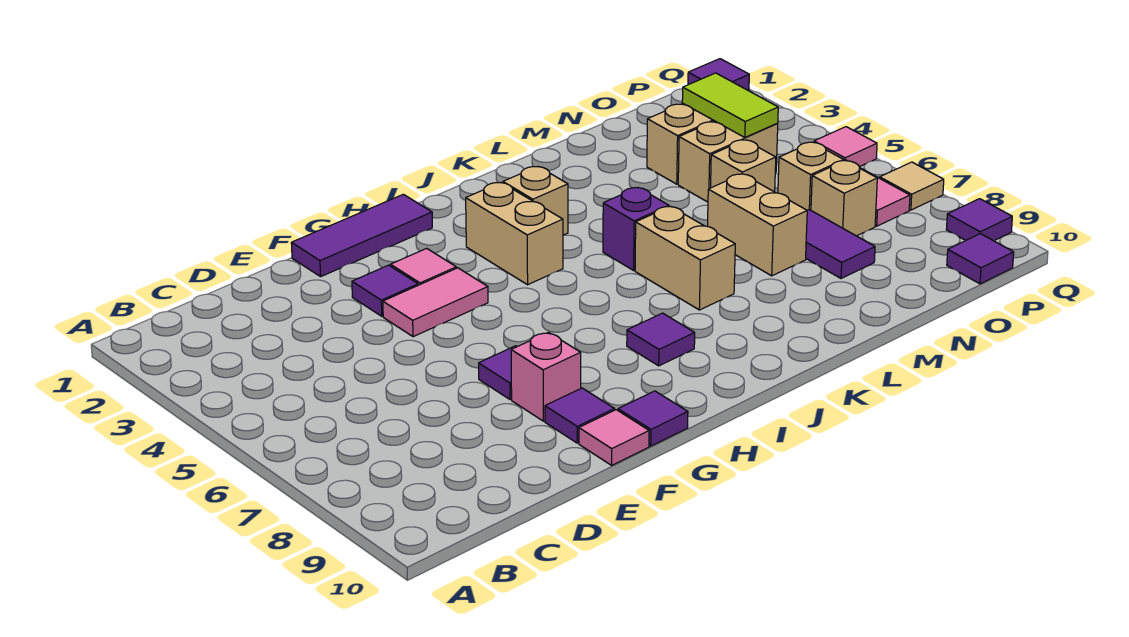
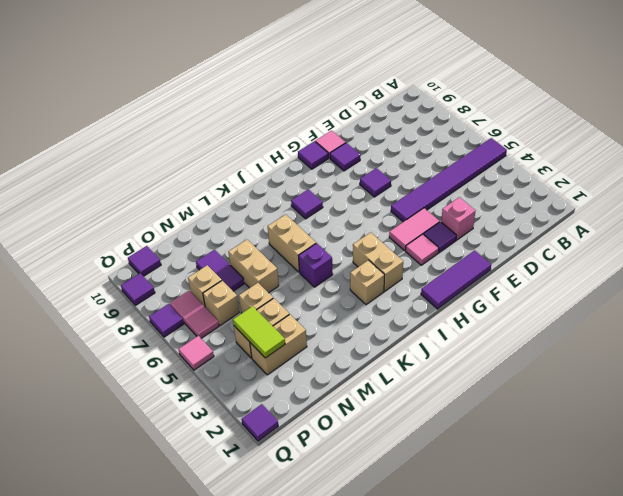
none -> purple tile A5:F5 level 1
pink brick F8 level 1 -> pink brick E3 level 1
tan tile Q7 level 1 -> purple tile Q7 level 1

